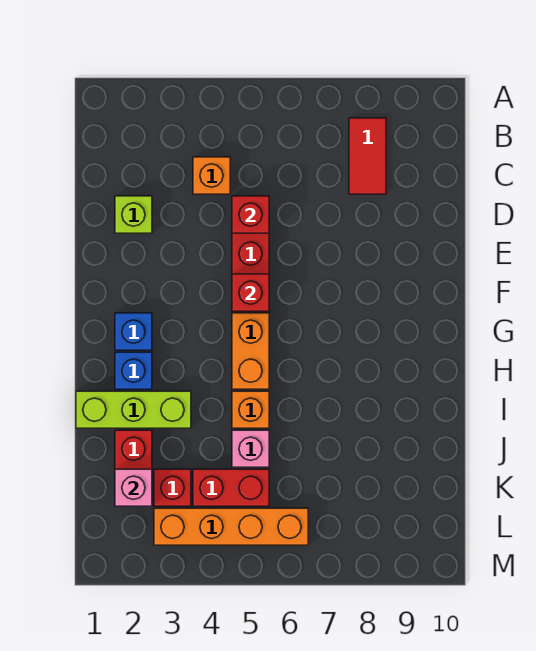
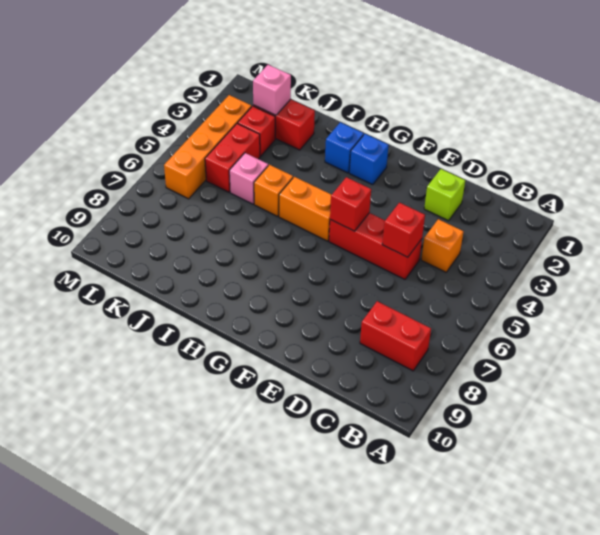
red tile B8:C8 level 1 -> red brick B8:C8 level 1
lime brick I1:I3 level 1 -> none

